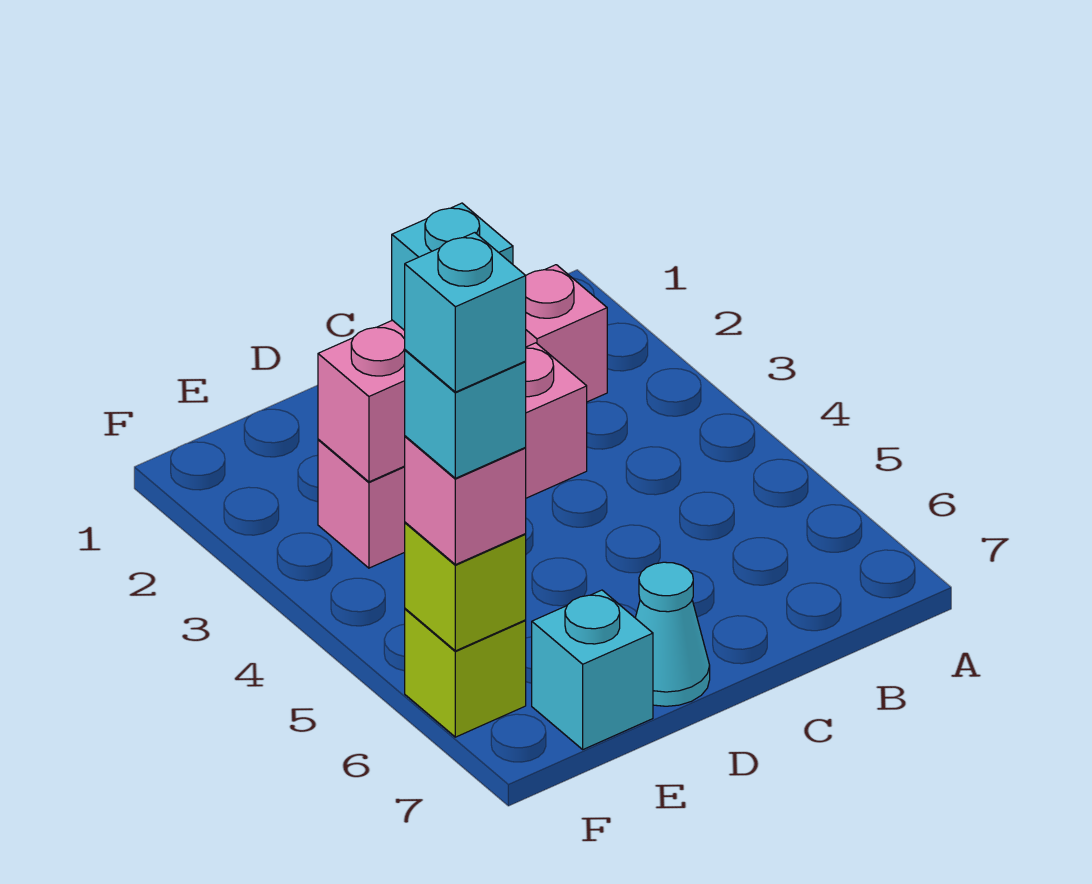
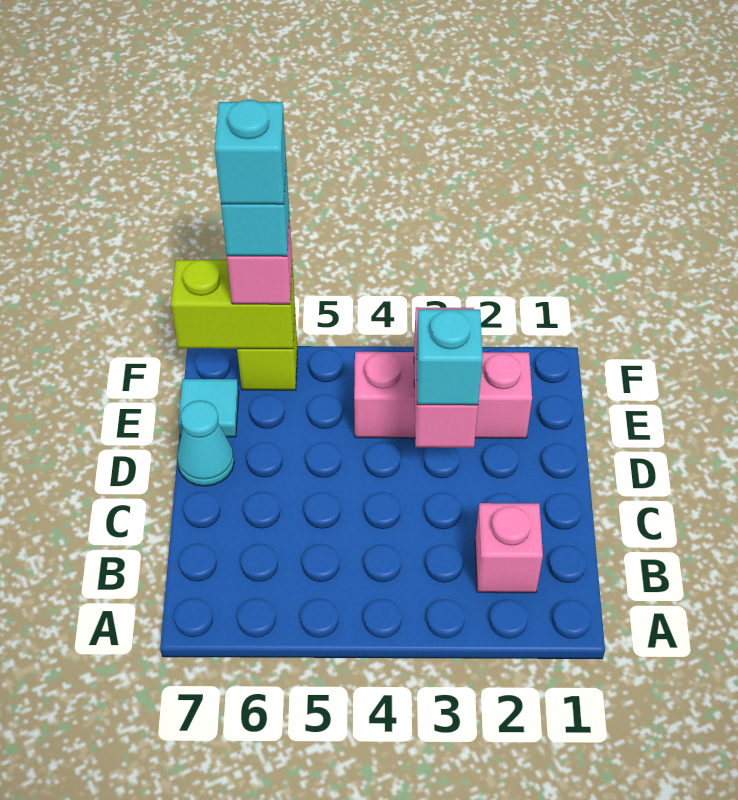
pink brick C3:E3 level 1 -> pink brick E2:E4 level 1
cyan brick E7 level 1 -> cyan tile E7 level 1
lime brick F6 level 2 -> lime brick F6:F7 level 2

